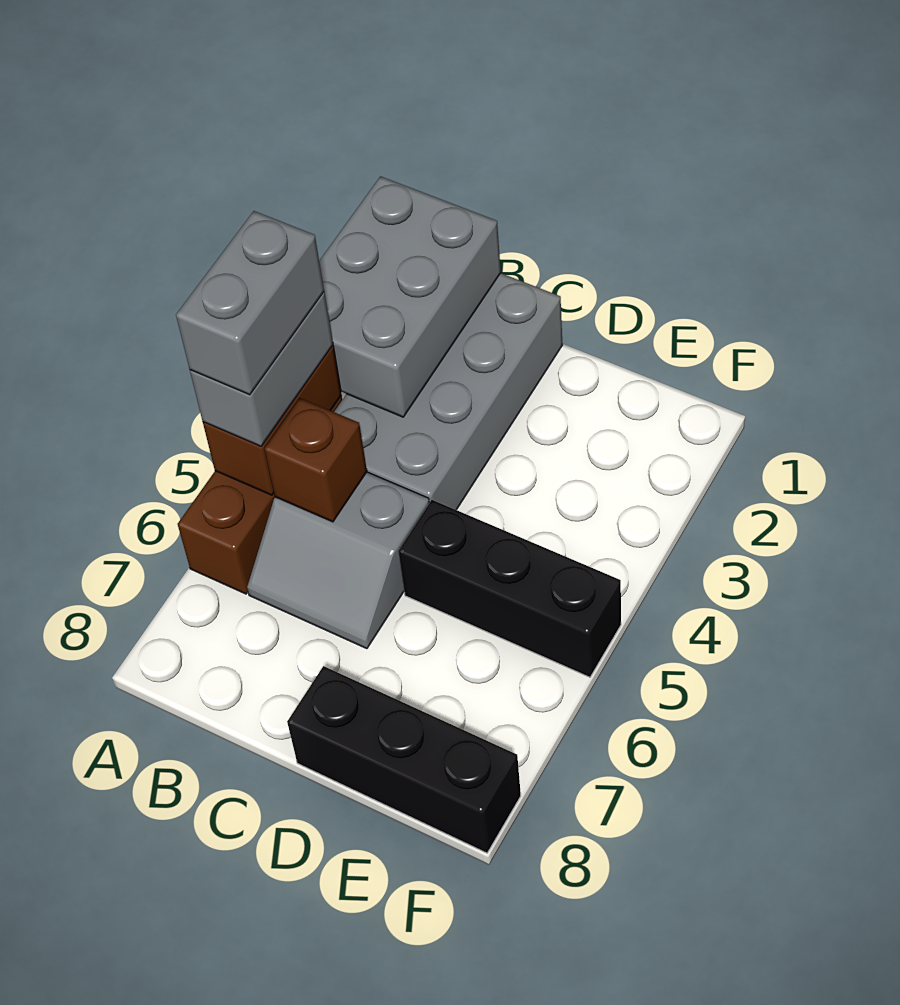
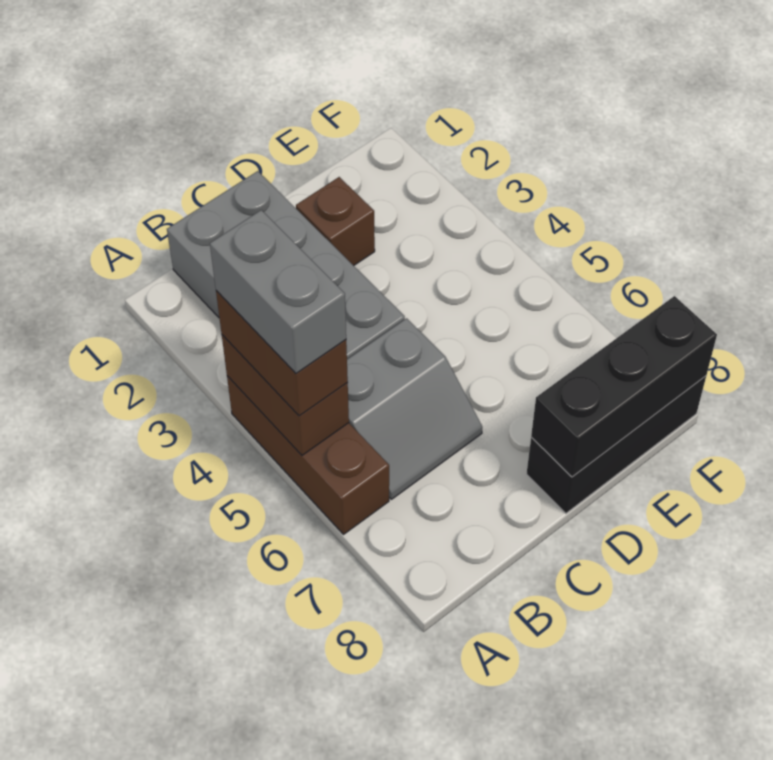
grey brick A1:B3 level 2 -> none
grey brick A4:A5 level 3 -> brown brick A4:A5 level 3
brown brick B5 level 2 -> brown brick D2 level 1
black brick D5:F5 level 1 -> black brick D8:F8 level 2

